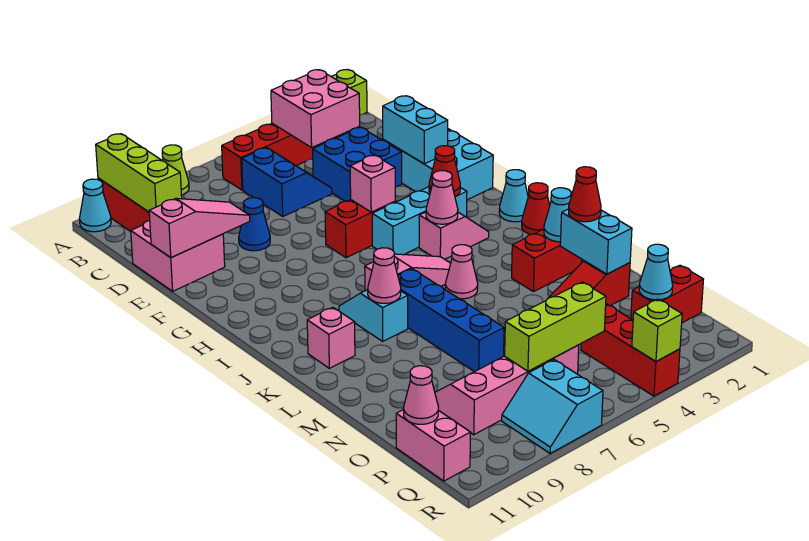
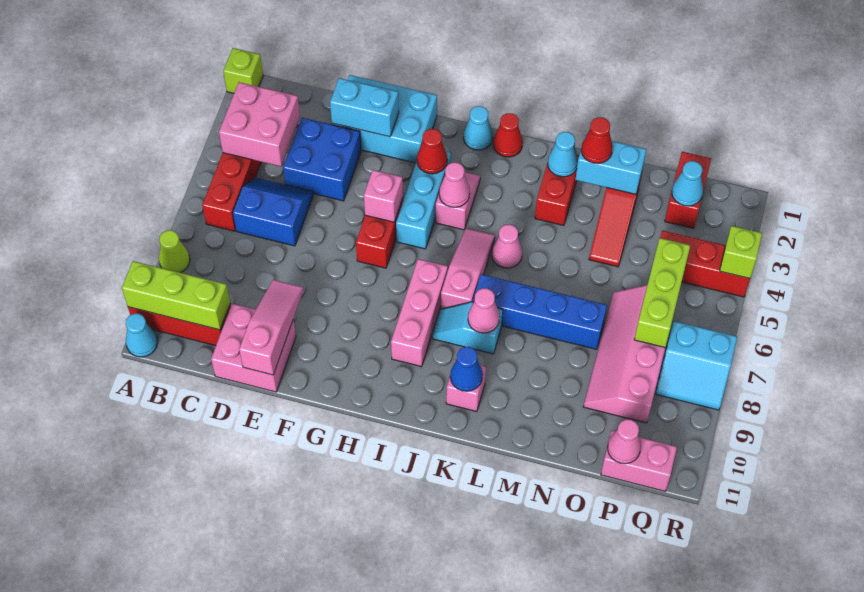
blue cone E8 level 1 -> blue cone K10 level 2
none -> pink brick I7:I9 level 1

